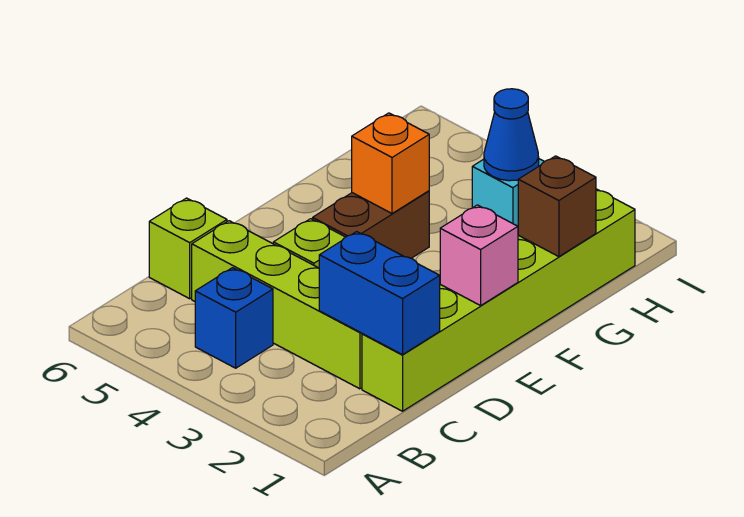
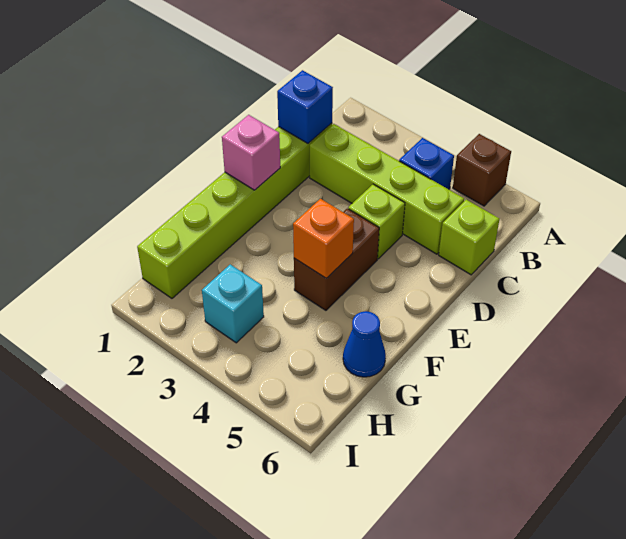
blue brick C1:C2 level 2 -> blue brick C1 level 2
brown brick G1 level 2 -> brown brick A5 level 1
blue cone H3 level 2 -> blue cone G6 level 1

